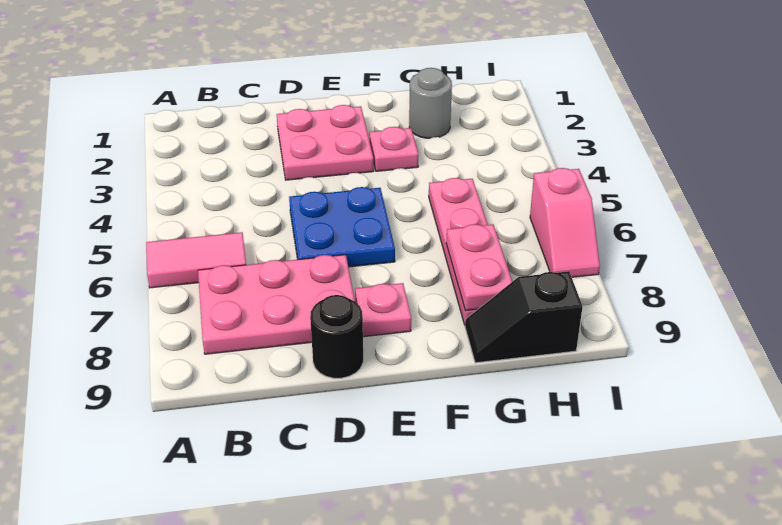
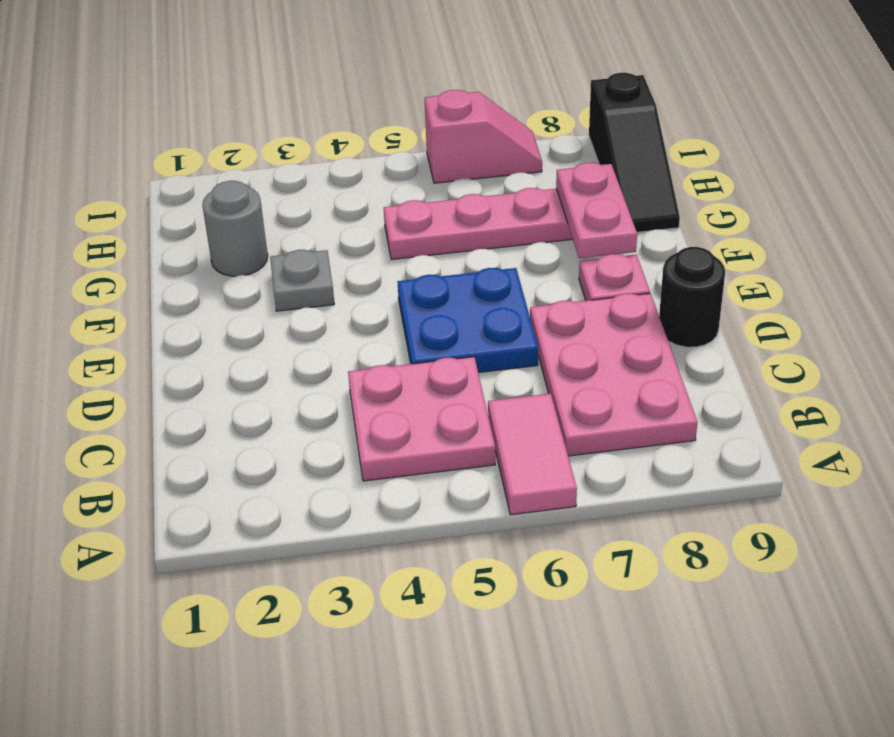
pink plate D2:E3 level 1 -> pink plate B4:C5 level 1
pink plate F3 level 1 -> grey plate F3 level 1
pink plate G7:G8 level 2 -> pink plate F8:G8 level 2
black slope G9:H9 level 1 top H -> black slope G9:I9 level 1 top I

